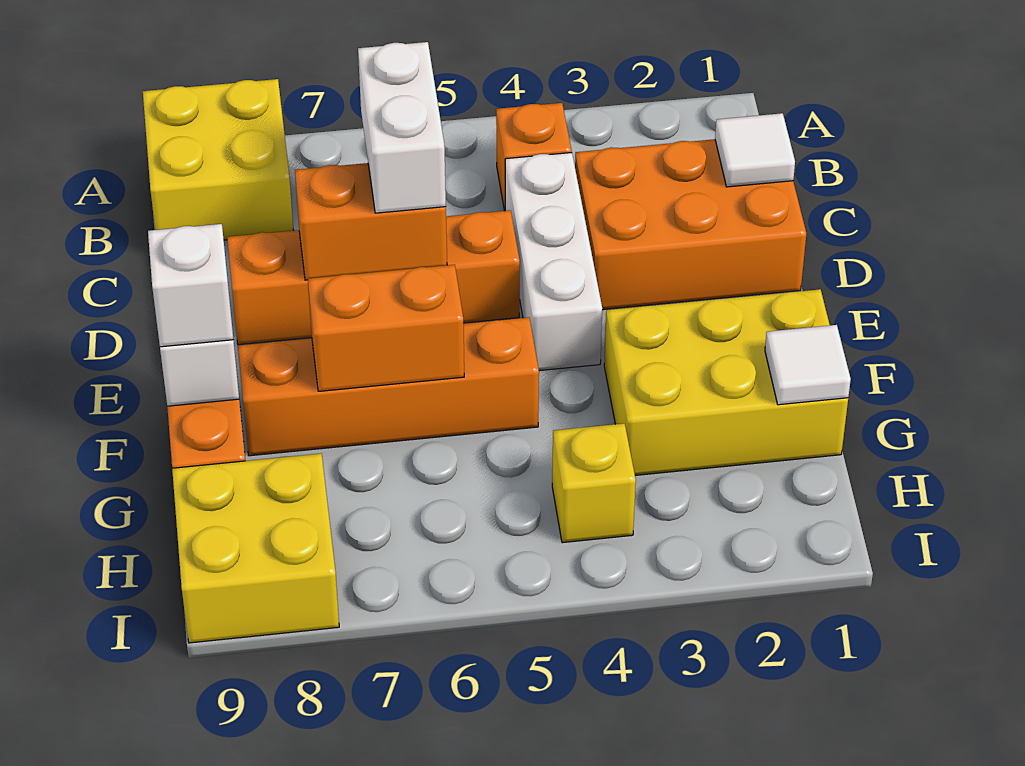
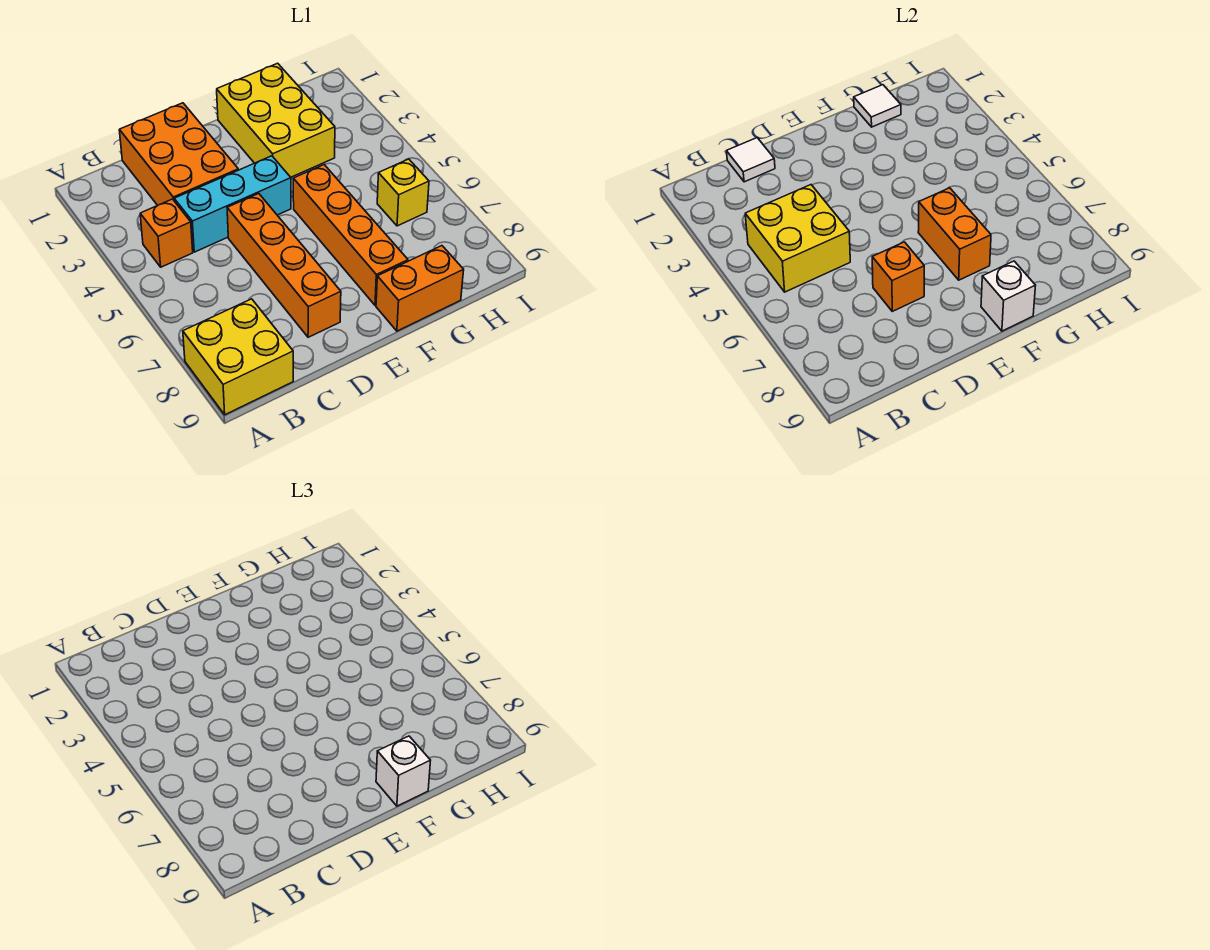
white brick C4:E4 level 1 -> cyan brick C4:E4 level 1
white brick C6:D6 level 3 -> none
orange brick D6:D7 level 2 -> orange brick D7 level 2
yellow brick H4 level 1 -> yellow brick H6 level 1
yellow brick H8:I9 level 1 -> yellow brick B4:C5 level 2

